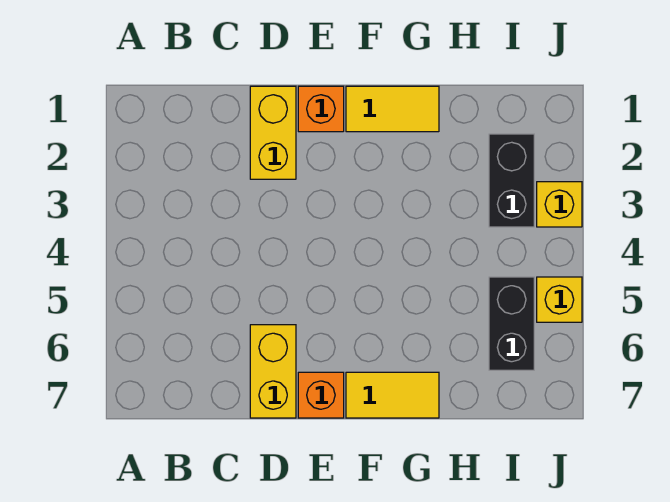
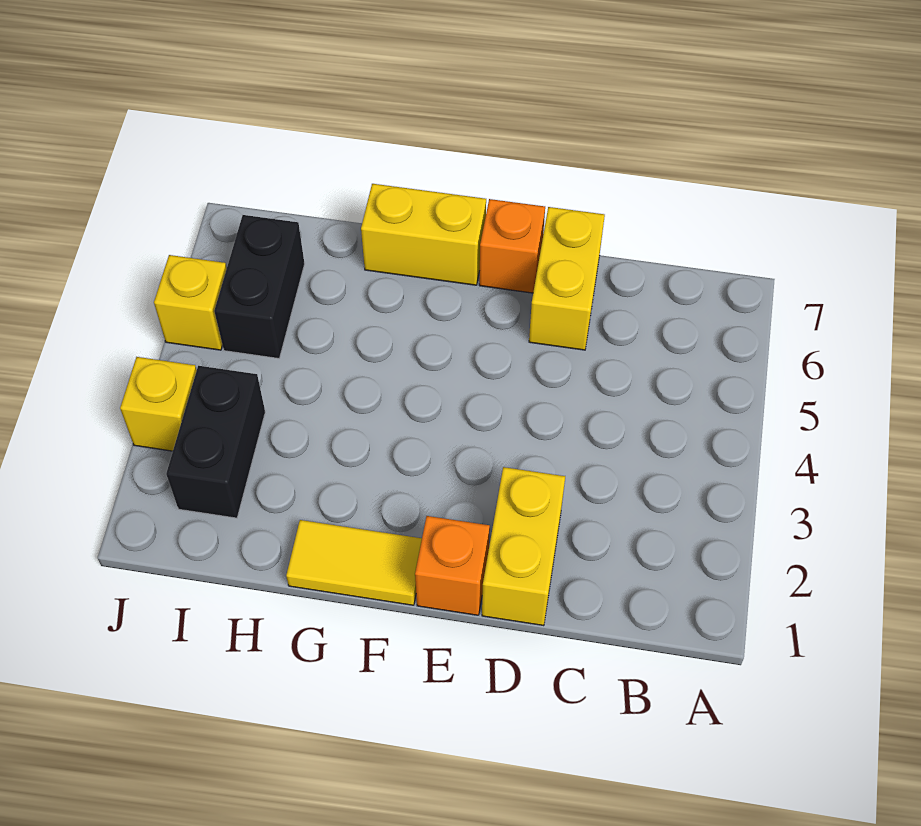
yellow tile F7:G7 level 1 -> yellow brick F7:G7 level 1

